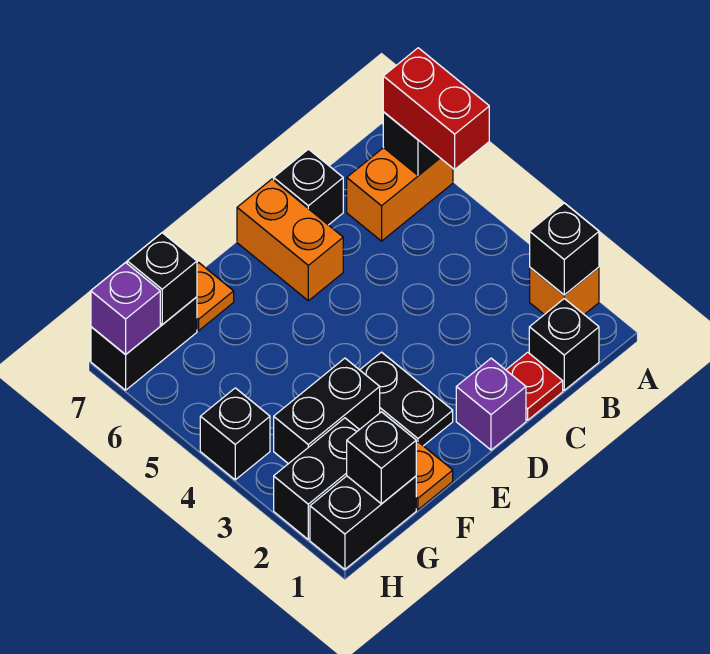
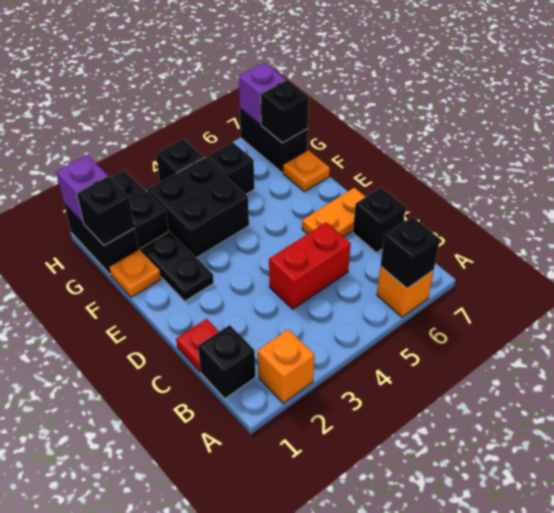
black brick A2 level 2 -> black brick G5 level 1
red brick A5:A6 level 3 -> red brick C4:C5 level 1
orange brick A6:B6 level 1 -> orange brick A6 level 1
purple brick D1 level 1 -> purple brick H1 level 2
orange brick D6:D7 level 1 -> orange plate D6:D7 level 1
black plate E2:E3 level 1 -> black plate E2:F2 level 1
black brick F3:G3 level 1 -> black brick F3:G4 level 1

